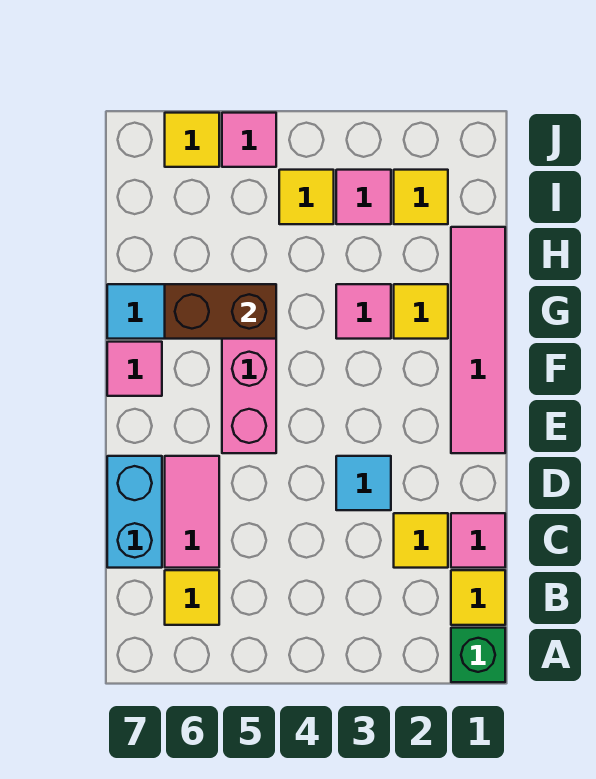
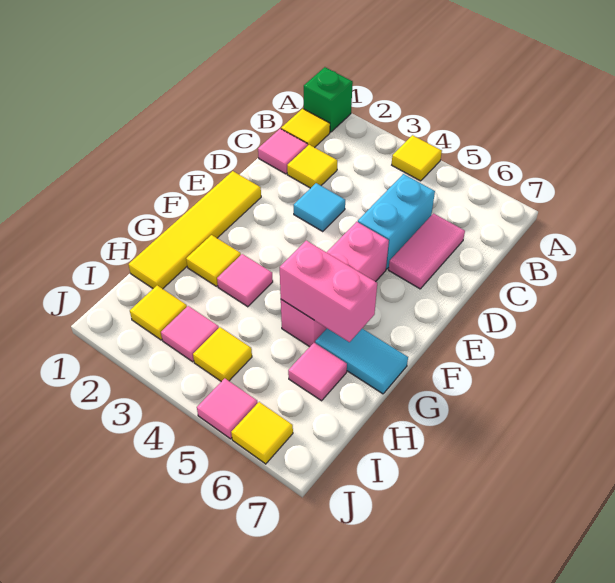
yellow tile B6 level 1 -> yellow tile A4 level 1
cyan brick C7:D7 level 1 -> cyan brick C5:D5 level 1
pink tile E1:H1 level 1 -> yellow tile E1:H1 level 1
pink tile F7 level 1 -> pink tile H6 level 1
brown brick G5:G6 level 2 -> pink brick G5:G6 level 2

